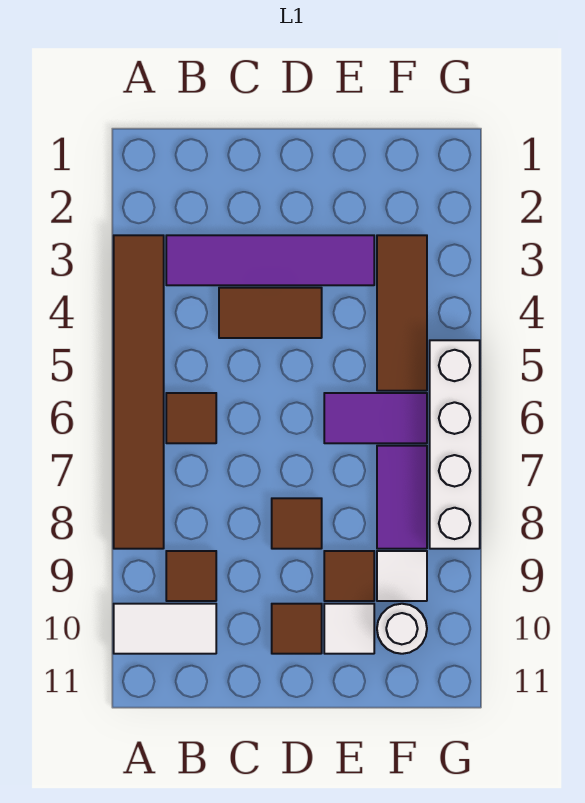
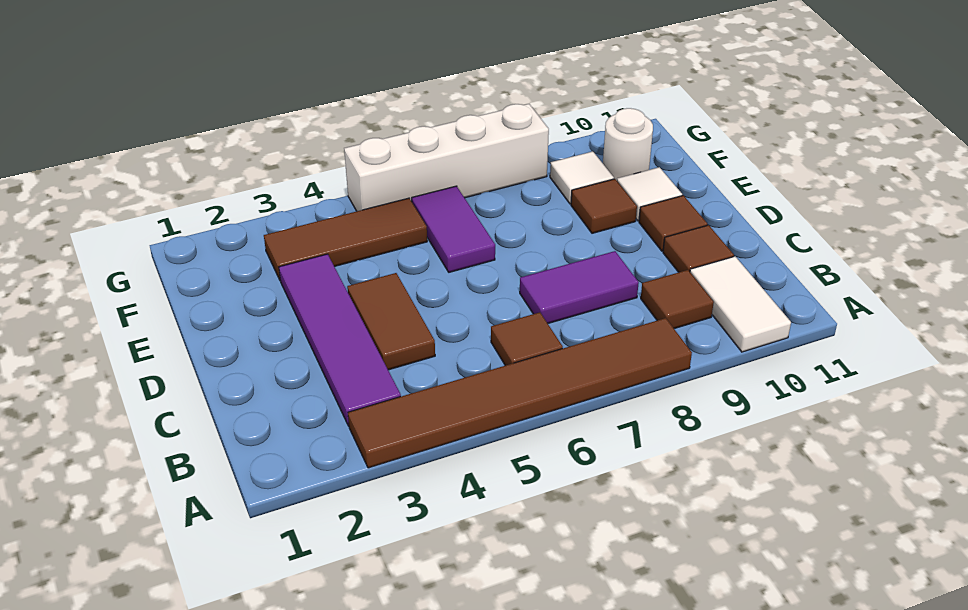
brown tile D8 level 1 -> brown tile C10 level 1
purple tile F7:F8 level 1 -> purple tile C7:C8 level 1

